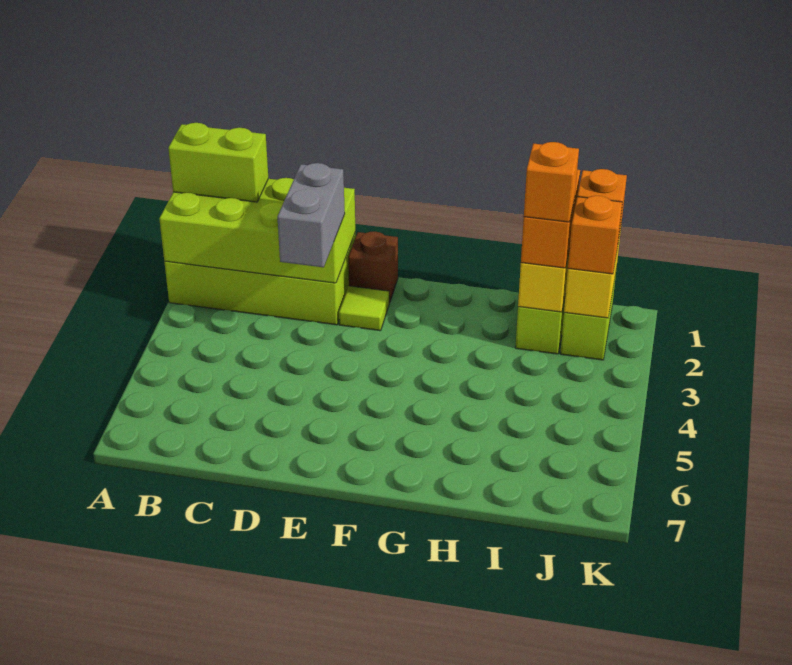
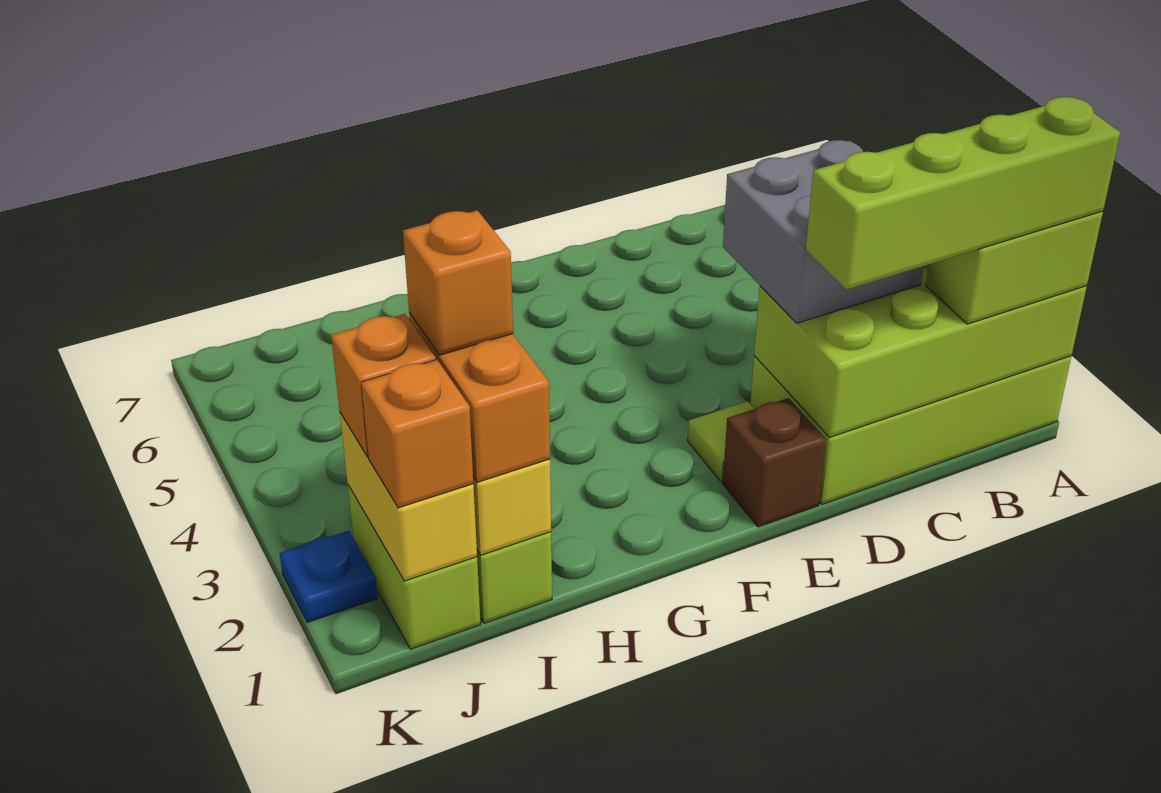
none -> lime brick A1:D1 level 4
grey brick D2:D3 level 3 -> grey brick C2:D3 level 3
none -> blue plate K2 level 1

